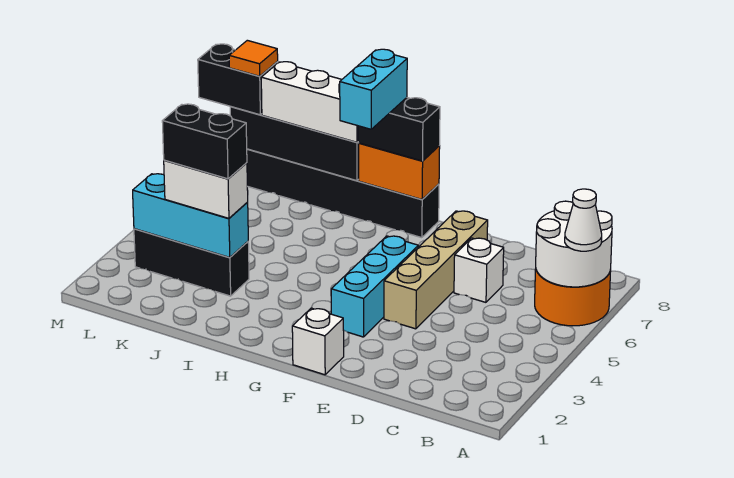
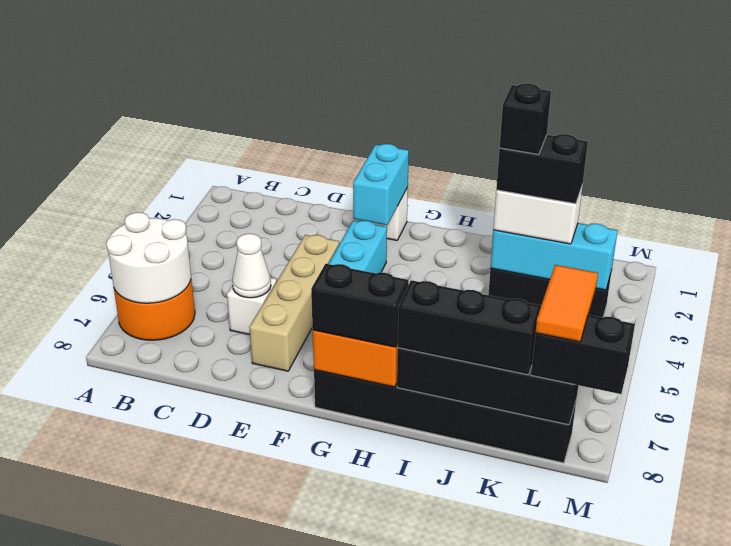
white cone A6 level 3 -> white cone D6 level 2
cyan brick H7:H8 level 4 -> cyan brick F1:F2 level 2
white brick I8:K8 level 3 -> black brick I8:K8 level 3
none -> black brick J3 level 5
orange tile L8 level 4 -> orange tile L7:L8 level 4

